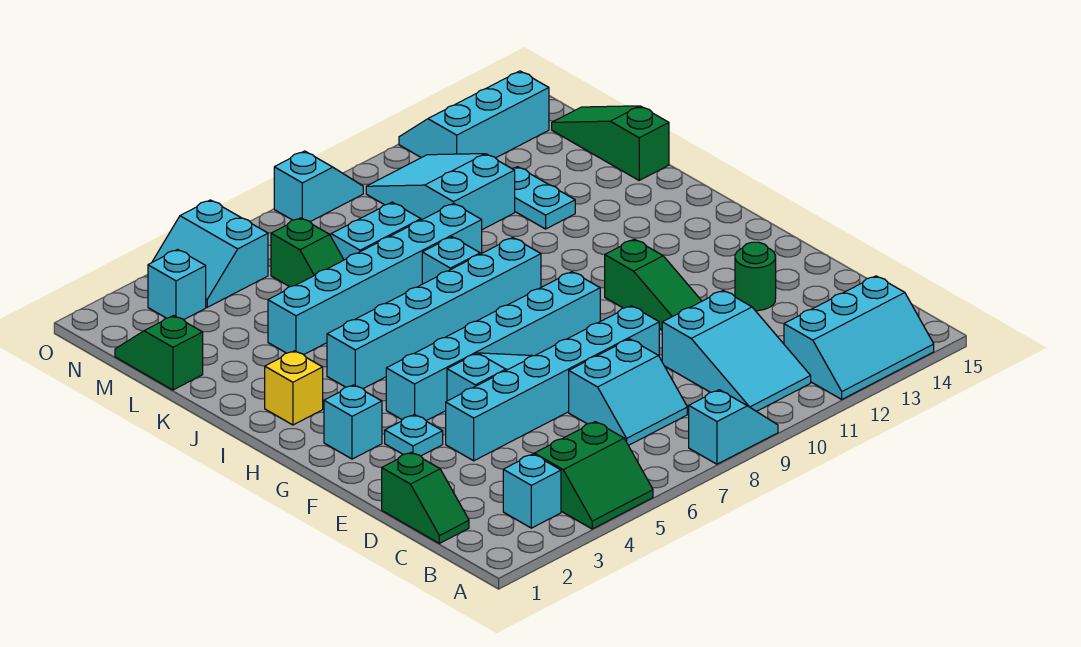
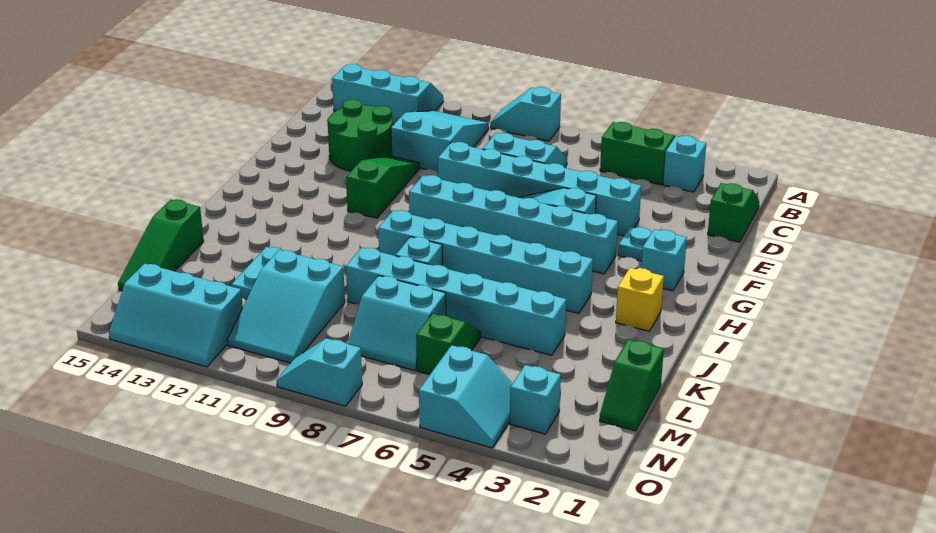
green round brick E13 level 1 -> green round brick D12:E13 level 1

